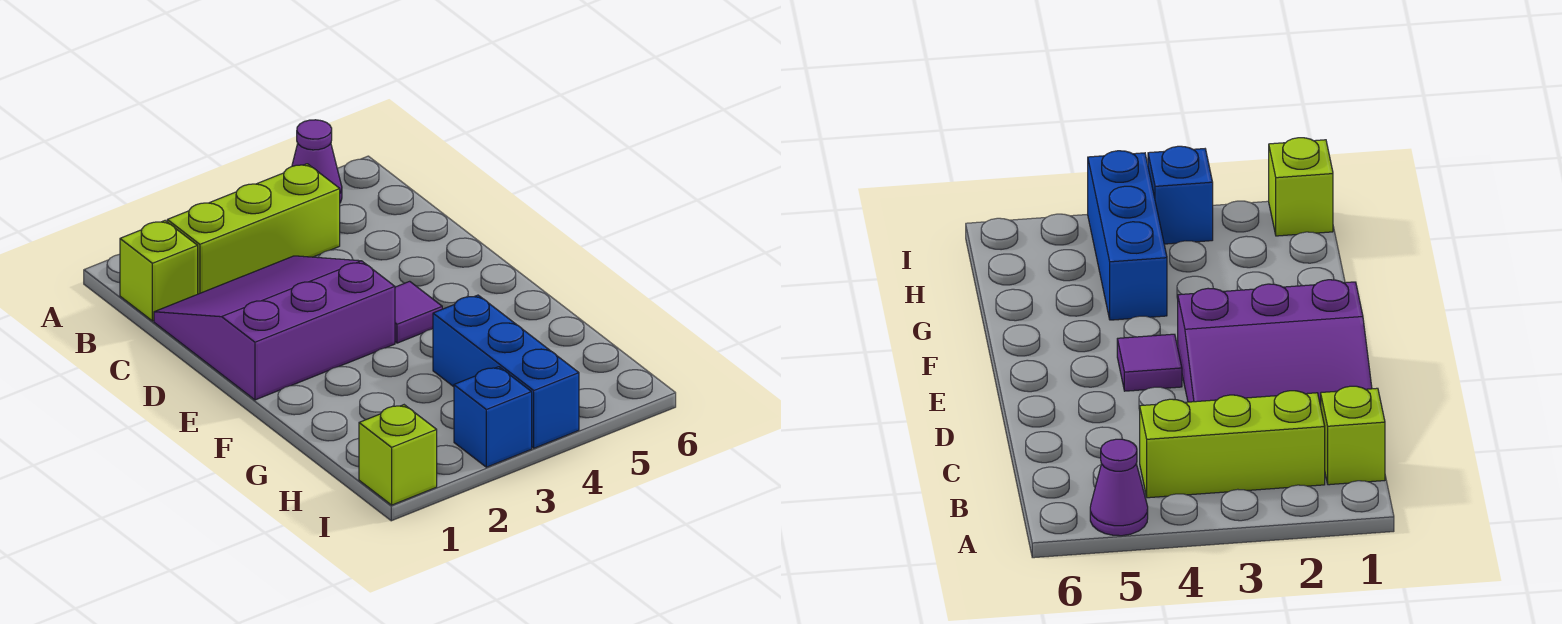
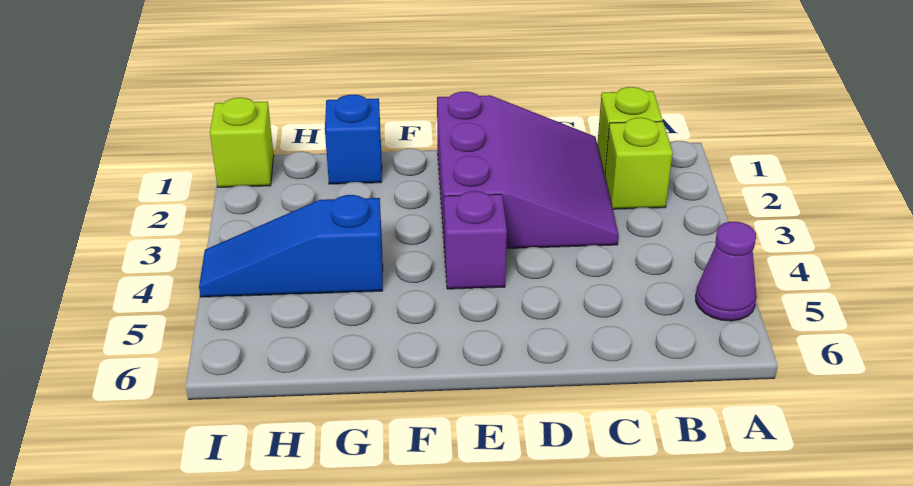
lime brick B2:B4 level 1 -> lime brick B2 level 1
purple tile E4 level 1 -> purple brick E4 level 1
blue brick G4:I4 level 1 -> blue slope G4:I4 level 1 top G
blue brick I3 level 1 -> blue brick G1 level 1

